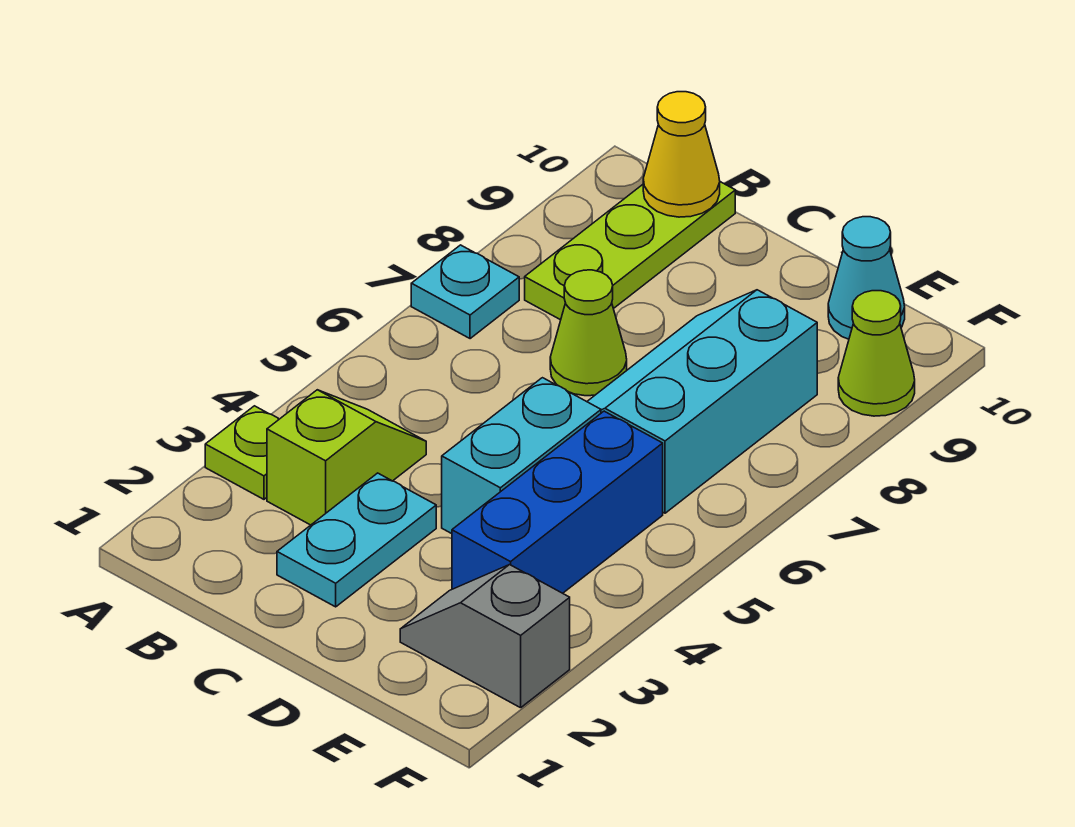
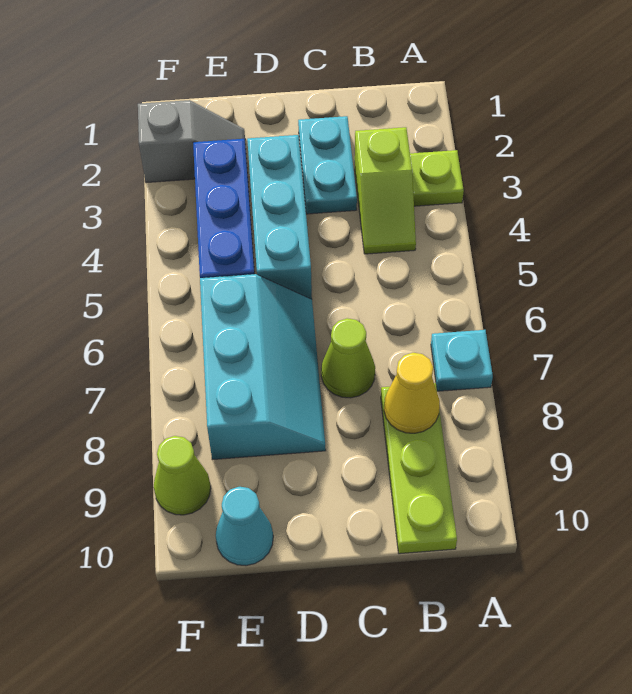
yellow cone B10 level 2 -> yellow cone B8 level 2
cyan brick D4:D5 level 1 -> cyan brick D3:D5 level 1

